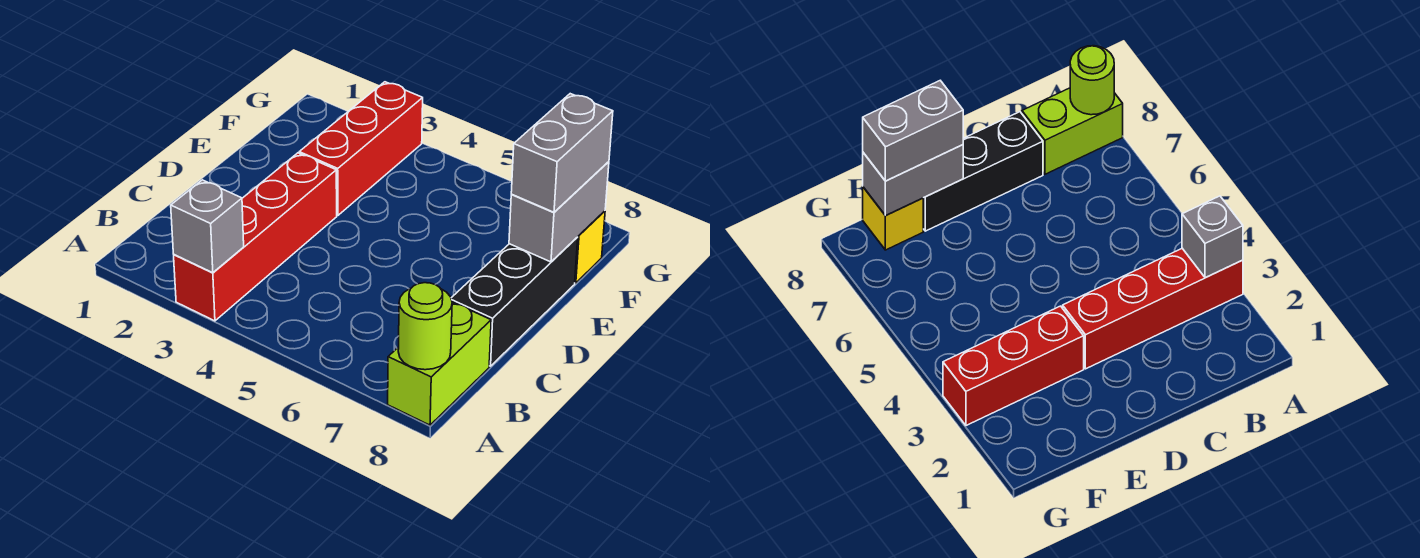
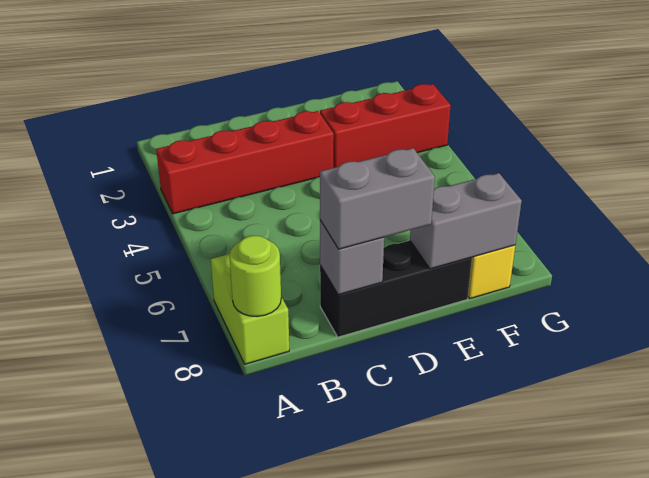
grey brick A3 level 2 -> grey brick C8 level 2
lime brick A8:B8 level 1 -> lime brick A7:A8 level 1
grey brick E8:F8 level 3 -> grey brick C8:D8 level 3

